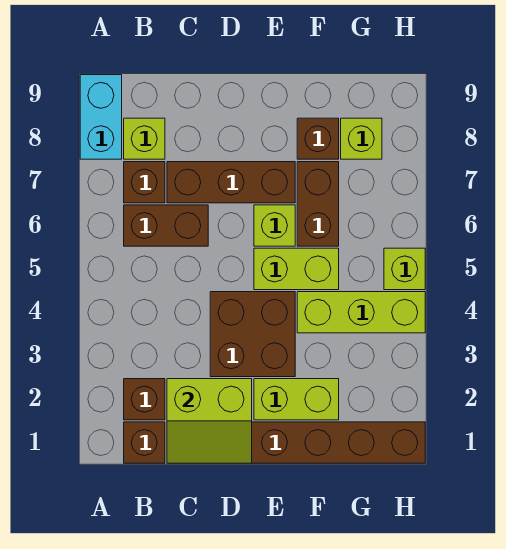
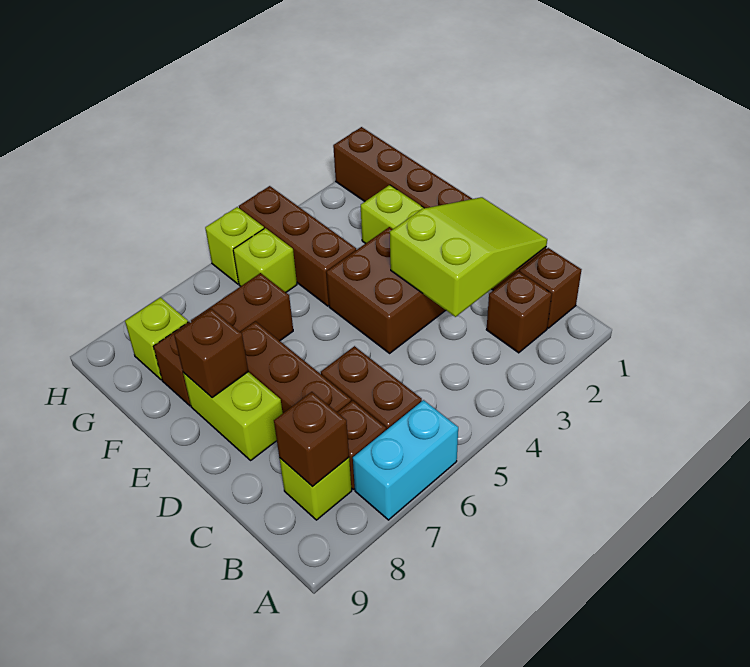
cyan brick A8:A9 level 1 -> cyan brick A6:A7 level 1
none -> brown brick B8 level 2
lime slope C1:D2 level 2 top 2 -> lime slope C1:D3 level 2 top 3
lime brick E5:F5 level 1 -> lime brick D8:E8 level 1
lime brick E6 level 1 -> lime brick G5 level 1
none -> brown brick E8 level 2
lime brick F4:H4 level 1 -> brown brick F4:H4 level 1

